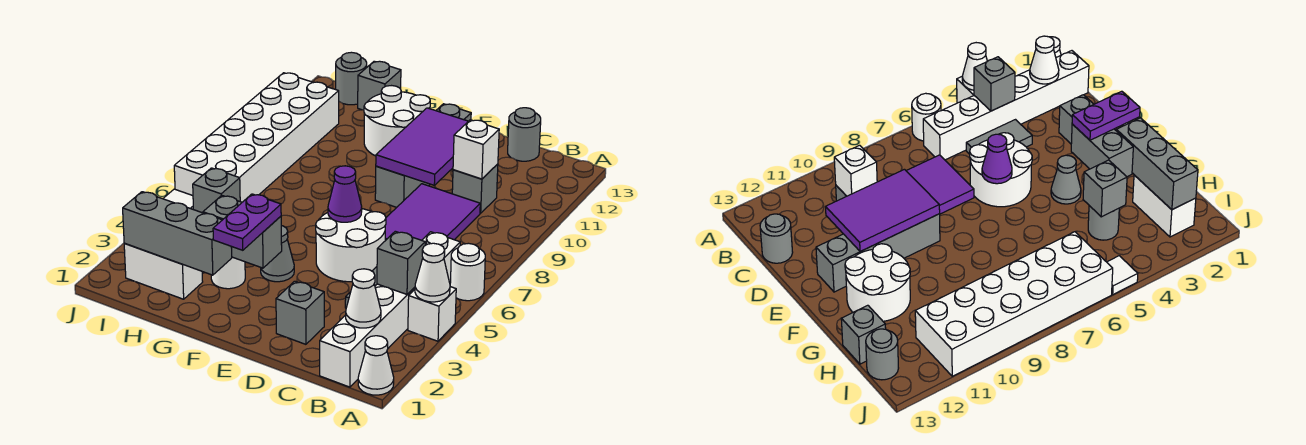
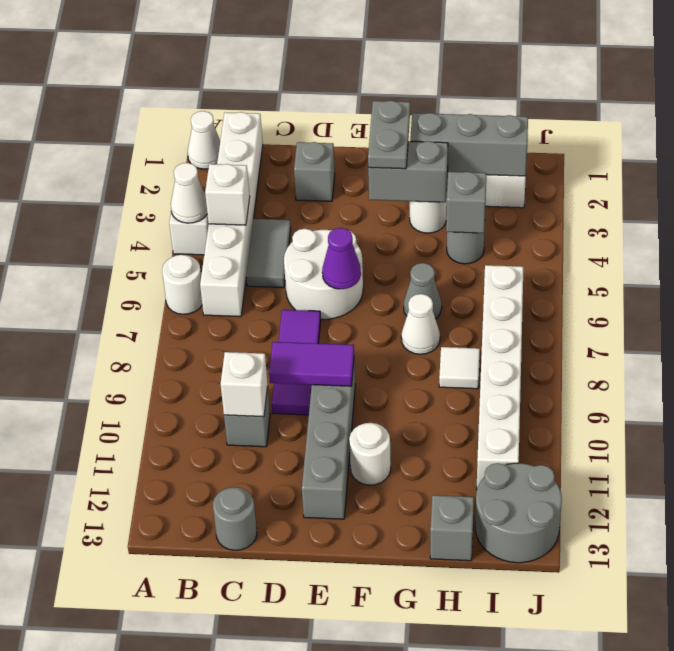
white cone B2 level 2 -> white cone G7 level 1
grey brick B4 level 2 -> white brick B4 level 2
purple tile C7:D9 level 1 -> purple tile D7:D9 level 1
purple tile D9:E11 level 2 -> purple tile D9:E9 level 2
purple plate F2:F3 level 3 -> grey plate F2:F3 level 3
grey cone F4 level 1 -> grey cone G6 level 1
white round brick F11:G12 level 1 -> white round brick F11 level 1
white brick I6:J11 level 1 -> white brick I6:I11 level 1
grey round brick I13 level 1 -> grey round brick I12:J13 level 1
white tile J5 level 1 -> white tile H8 level 1

